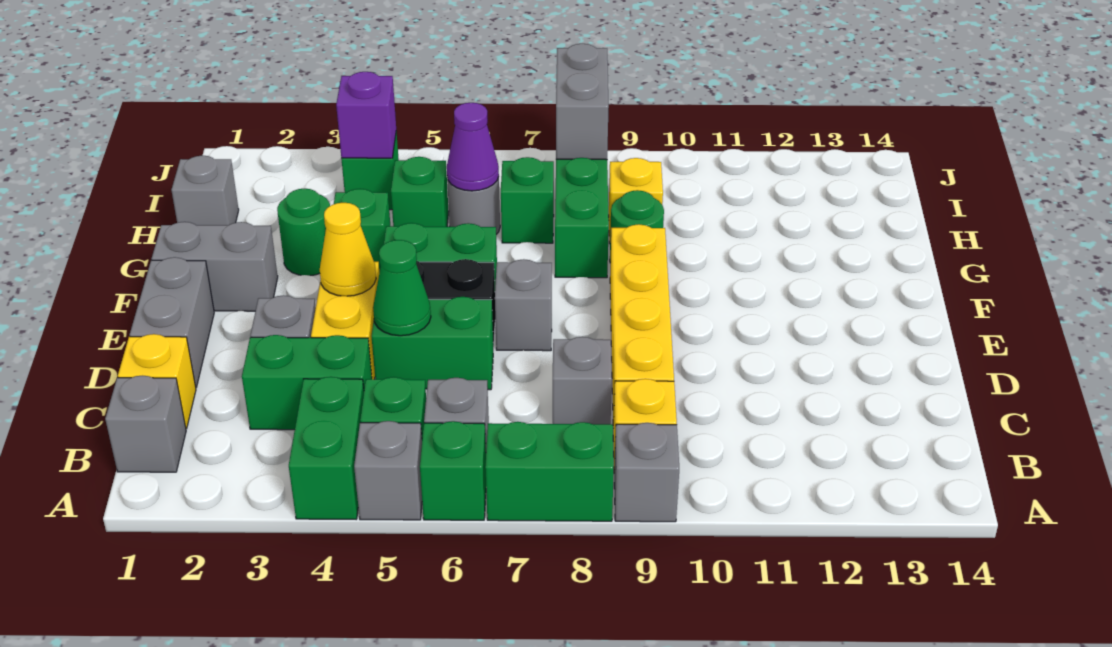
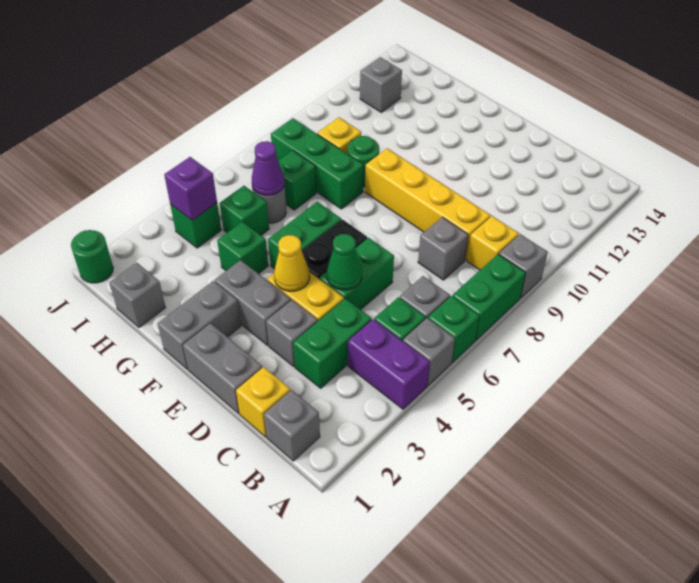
green brick A4:B4 level 1 -> purple brick A4:B4 level 1
grey brick E7 level 1 -> grey brick I12 level 1
green round brick G3 level 1 -> green round brick J1 level 1
grey brick I8:J8 level 2 -> grey brick E3:F3 level 1

